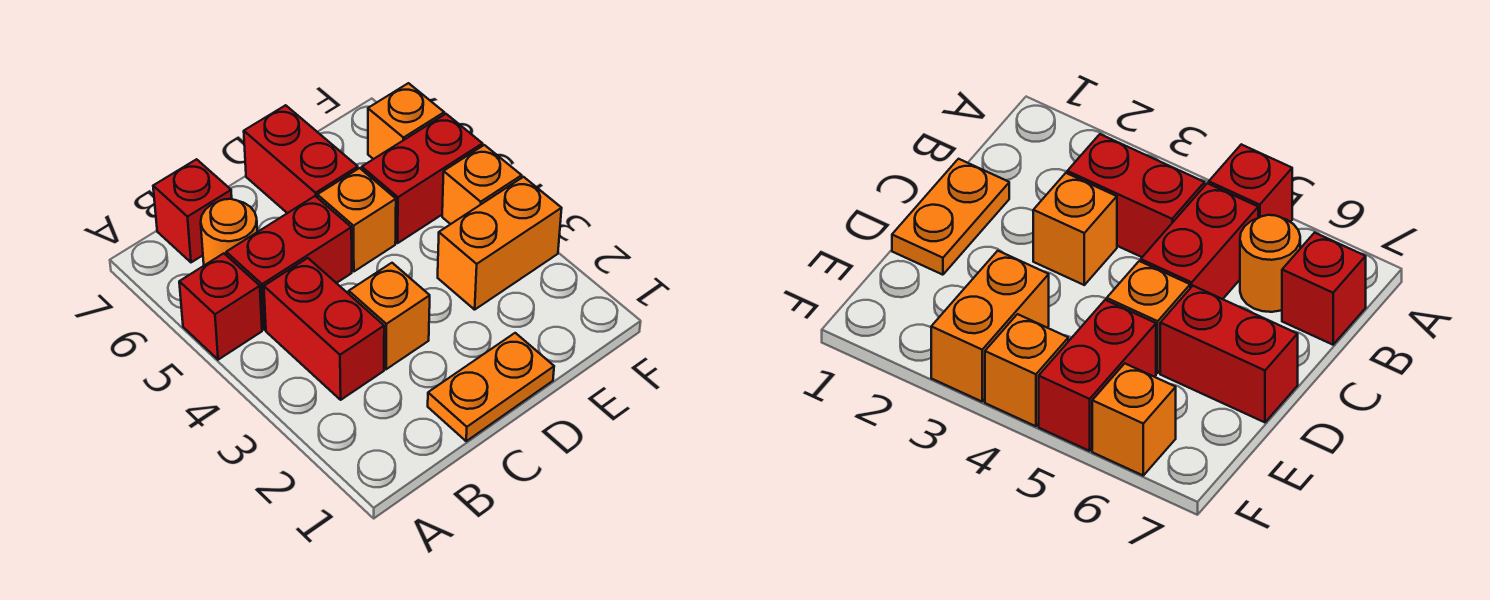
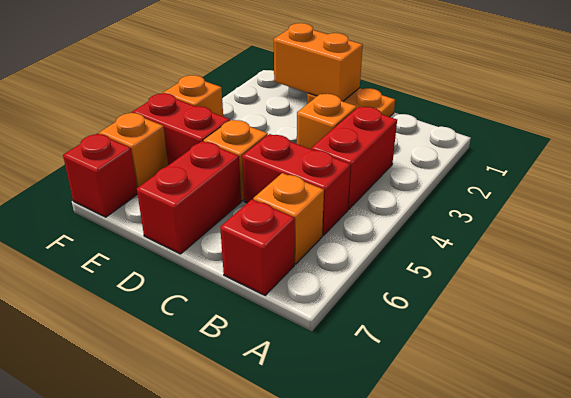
red brick A5 level 1 -> red brick F7 level 1
orange round brick B6 level 1 -> orange brick B6 level 1
orange brick E3:F3 level 1 -> orange brick D1:E1 level 2

